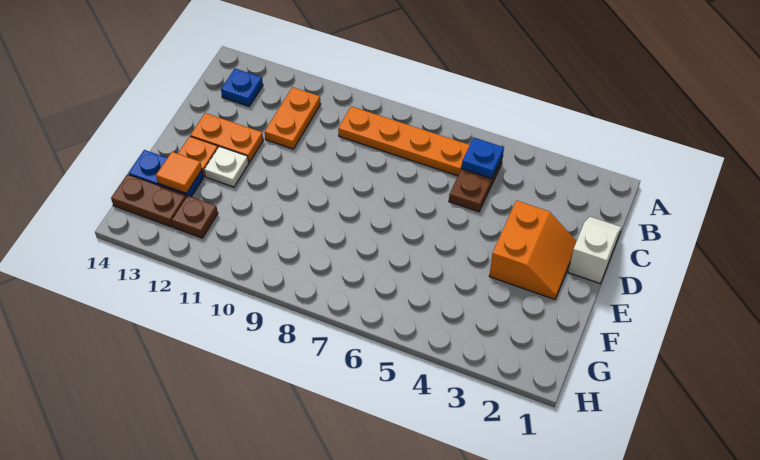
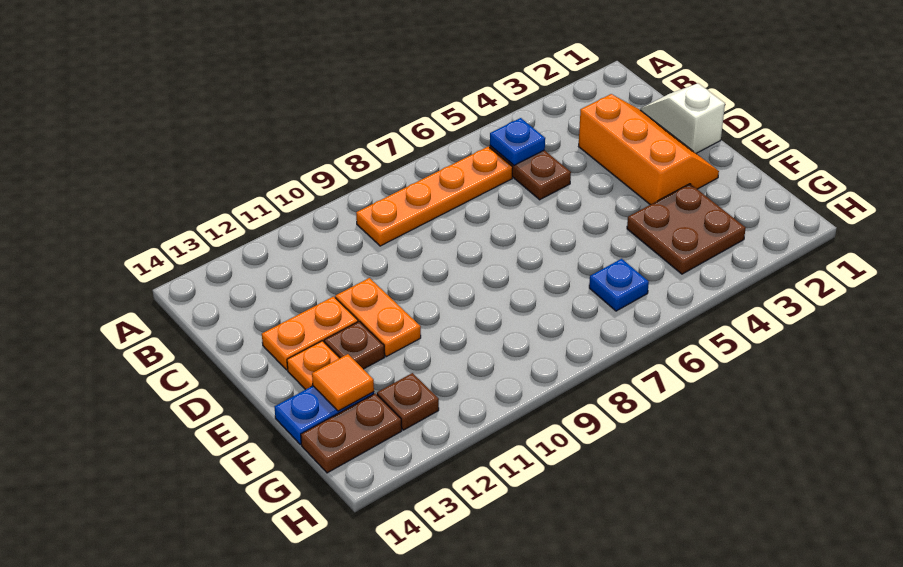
orange plate B11:C11 level 1 -> orange plate D11:E11 level 1
blue plate B13 level 1 -> blue plate G6 level 1
orange slope D2:E3 level 1 top 3 -> orange slope C2:E3 level 1 top 3
white plate E12 level 1 -> brown plate E12 level 1
none -> brown plate F3:G4 level 1

